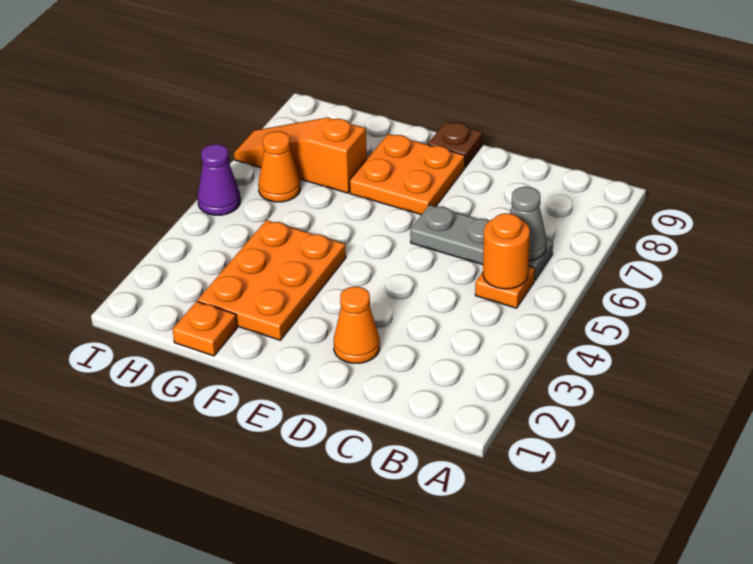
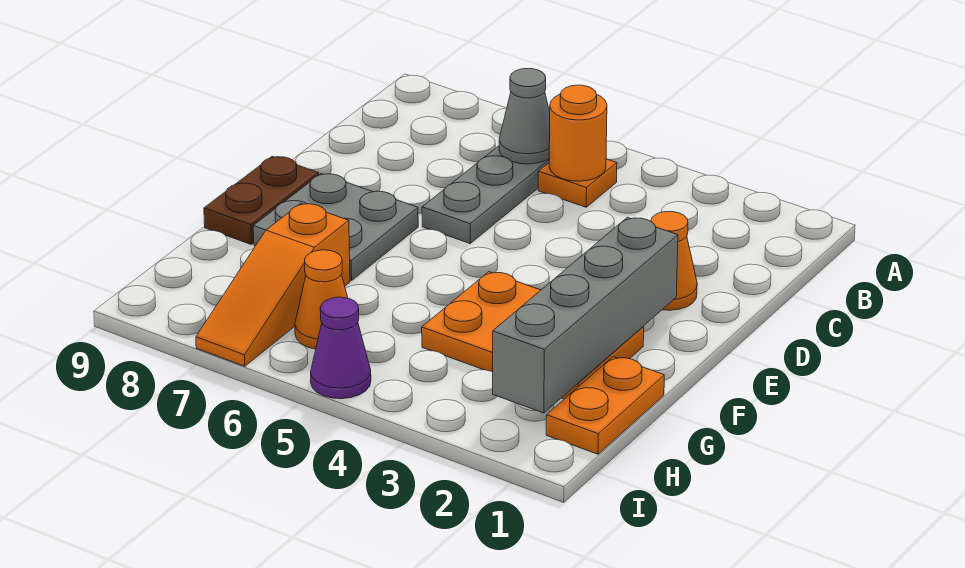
none -> grey brick E2:H2 level 2
orange plate E7:F8 level 1 -> grey plate E7:F8 level 1
brown plate E9 level 1 -> brown plate E9:F9 level 1
orange plate G1 level 1 -> orange plate G1:H1 level 1

